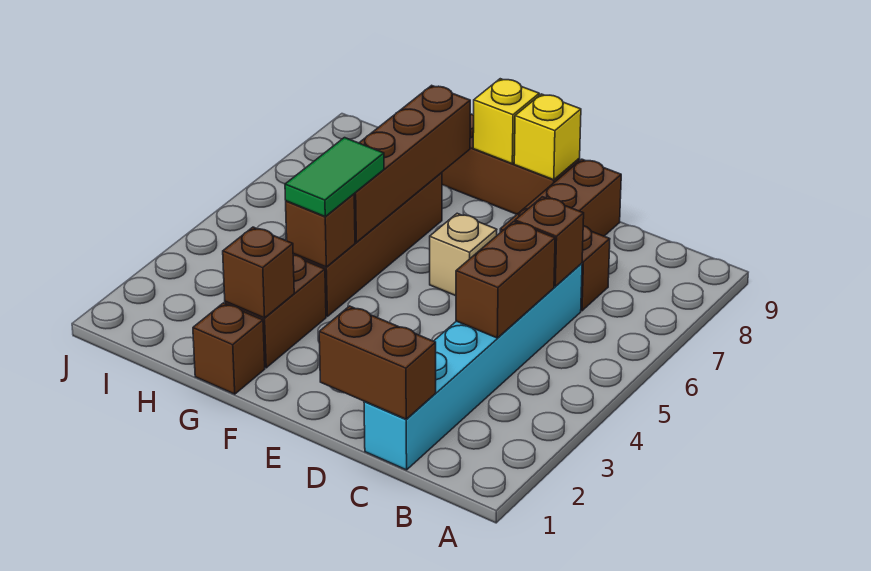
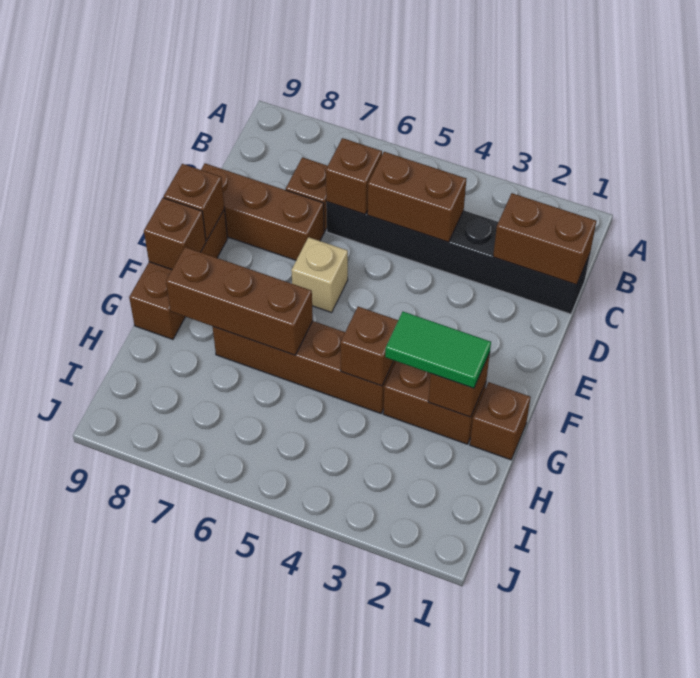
cyan brick C1:C6 level 1 -> black brick C1:C6 level 1
brown brick C1:D1 level 2 -> brown brick C1:C2 level 2
yellow brick E9 level 2 -> brown brick E9 level 2
yellow brick F9 level 2 -> brown brick F9 level 2
green tile G4:G5 level 3 -> green tile G2:G3 level 3
brown brick G5:G8 level 2 -> brown brick G6:G8 level 2

